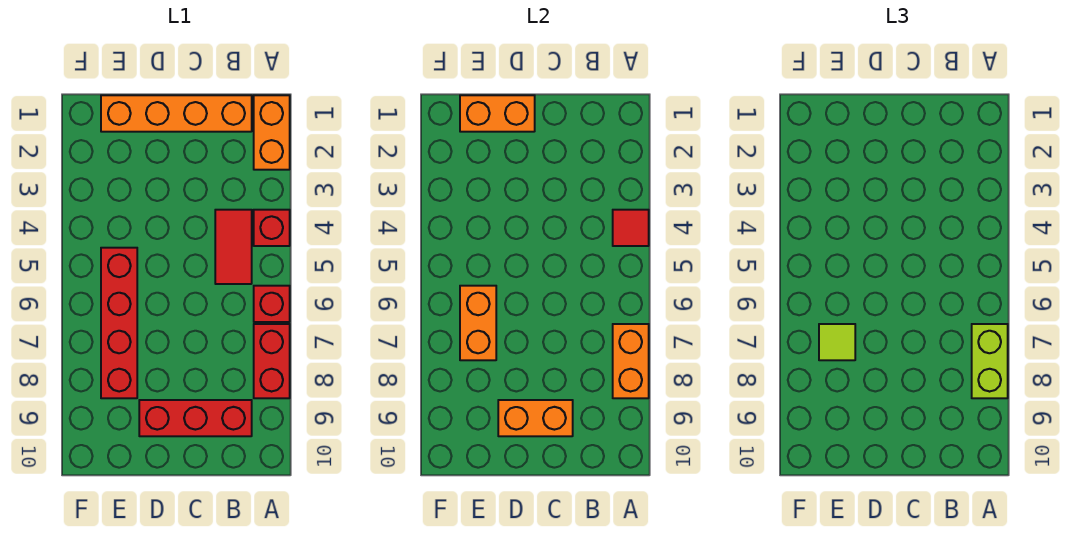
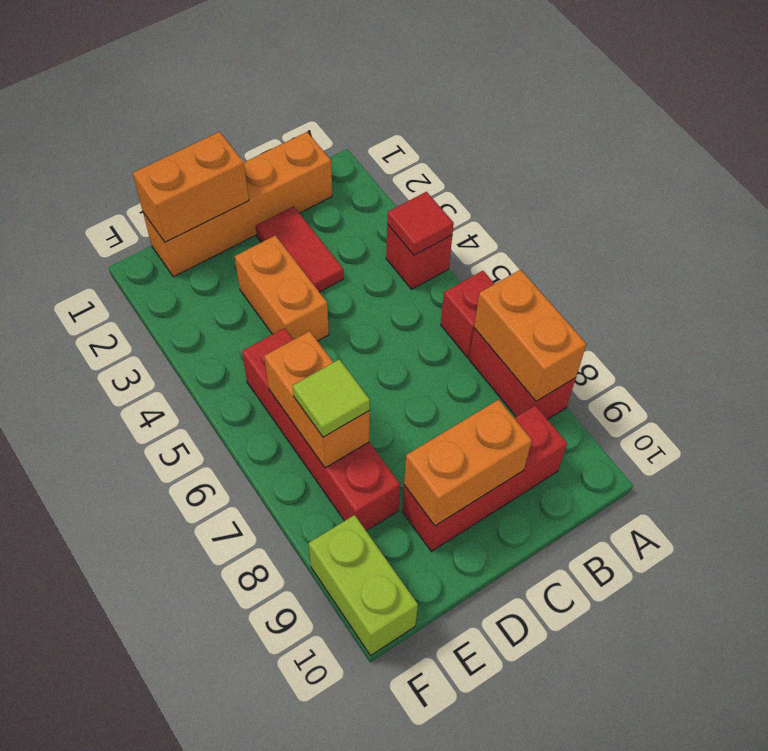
orange brick A1:A2 level 1 -> orange brick D3:D4 level 1
lime brick A7:A8 level 3 -> lime brick F9:F10 level 1
red tile B4:B5 level 1 -> red tile C2:C3 level 1

